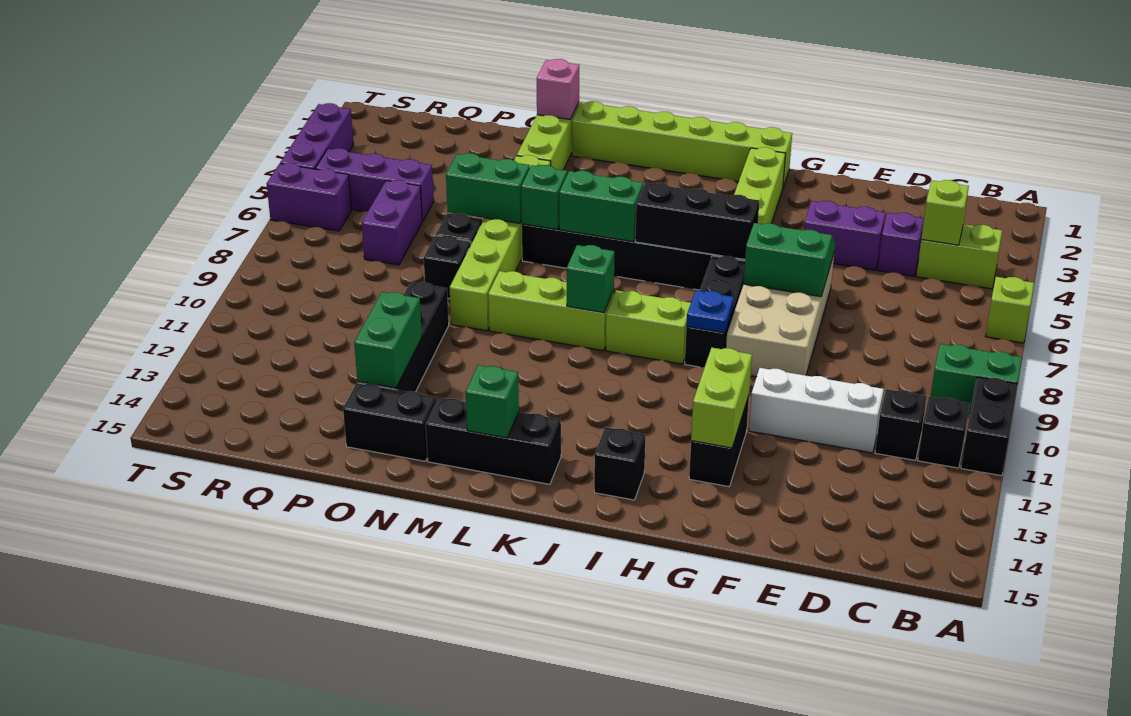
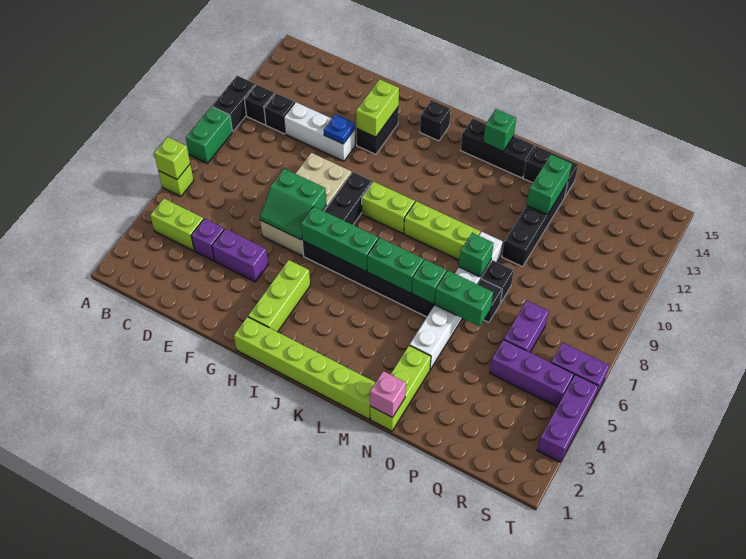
green brick A9:B9 level 1 -> green brick A8:A9 level 1
lime brick C4 level 2 -> lime brick A6 level 2
black brick H6:J6 level 2 -> green brick H6:J6 level 2
blue plate H9 level 2 -> blue plate F11 level 2
green brick K9 level 2 -> green brick N8 level 2
lime brick N4:N9 level 1 -> white brick N4:N9 level 1

